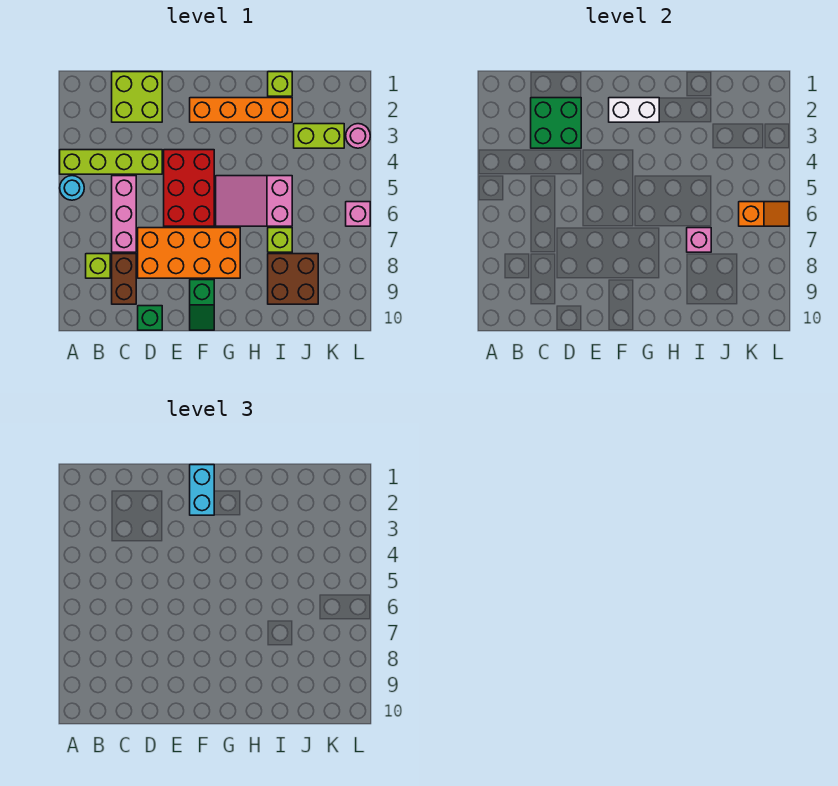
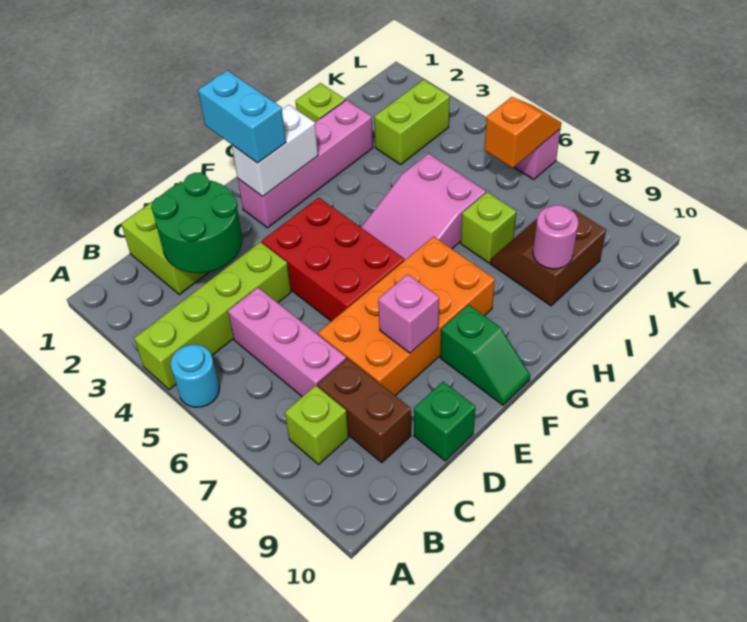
green brick C2:D3 level 2 -> green round brick C2:D3 level 2
orange brick F2:I2 level 1 -> pink brick F2:I2 level 1
pink brick I7 level 2 -> pink brick E8 level 2
brown brick I8:J9 level 1 -> brown slope I8:J9 level 1 top 9
pink round brick L3 level 1 -> pink round brick I9 level 2

